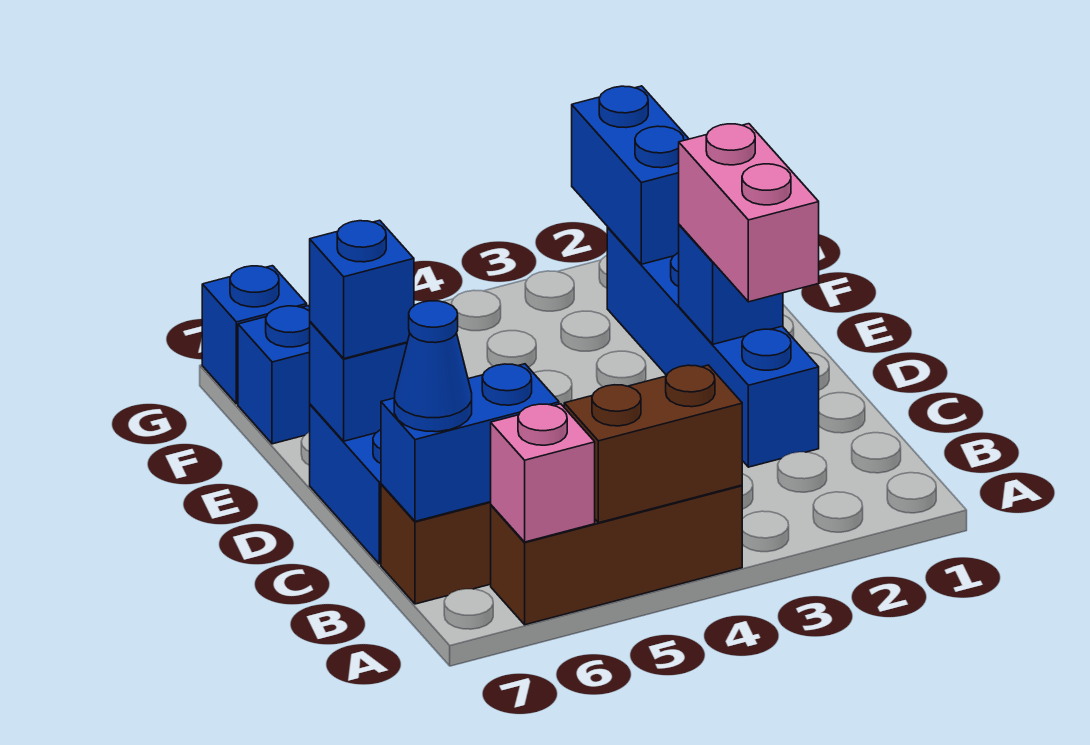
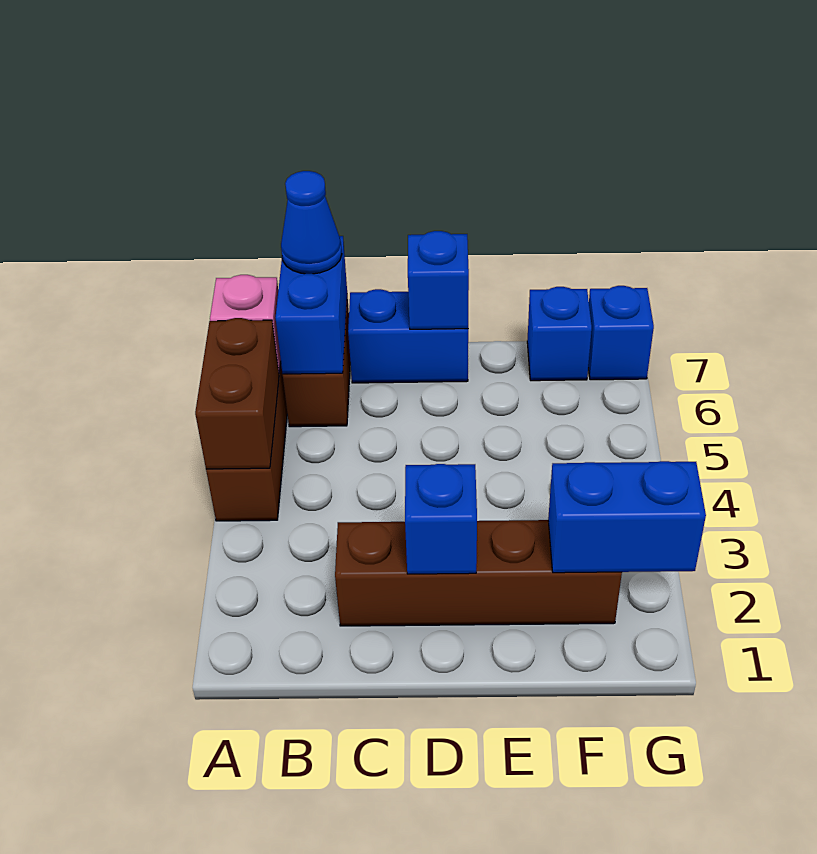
blue brick C2:F2 level 1 -> brown brick C2:F2 level 1
pink brick C2:D2 level 3 -> none
blue brick D7 level 3 -> none

